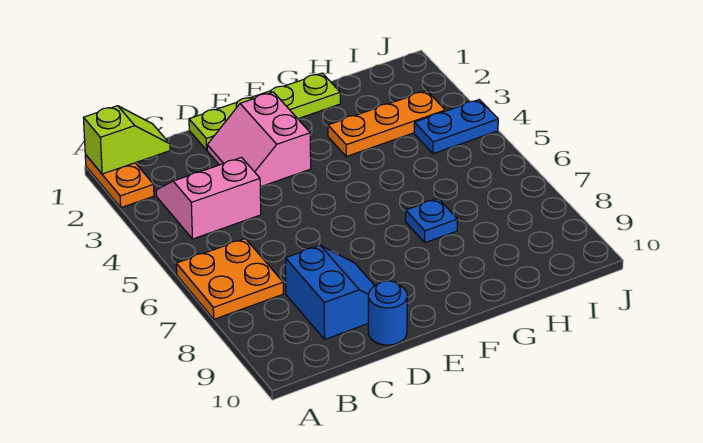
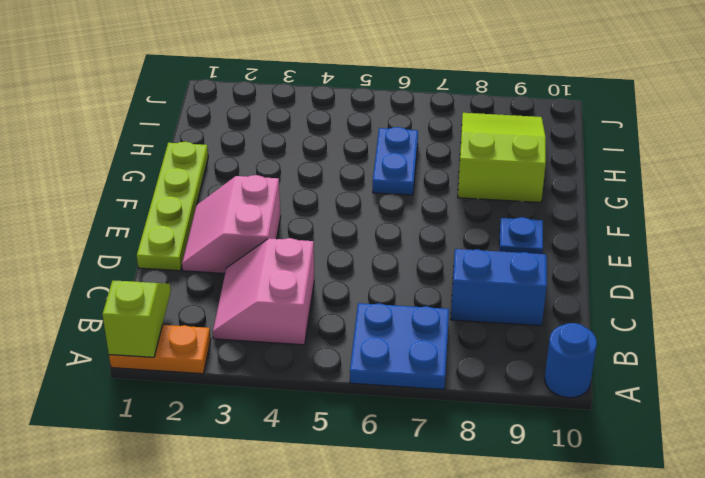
orange plate A6:B7 level 1 -> blue plate A6:B7 level 1
pink slope D2:E3 level 1 top E -> pink slope D2:E3 level 1 top 3
blue round brick D10 level 1 -> blue round brick A10 level 1
orange plate G3:I3 level 1 -> none
blue plate G7 level 1 -> blue plate E9 level 1
none -> lime slope G8:I9 level 1 top G
blue plate I4:J4 level 1 -> blue plate G6:H6 level 1

